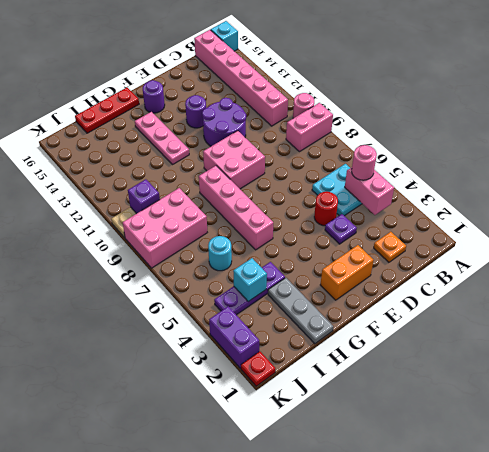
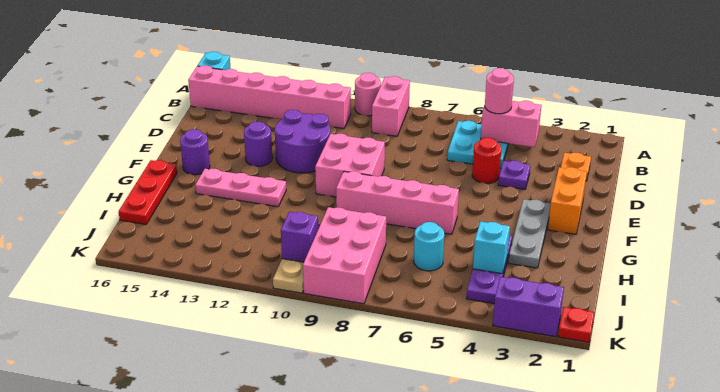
grey plate H1:H3 level 1 -> grey plate F3:H3 level 1

